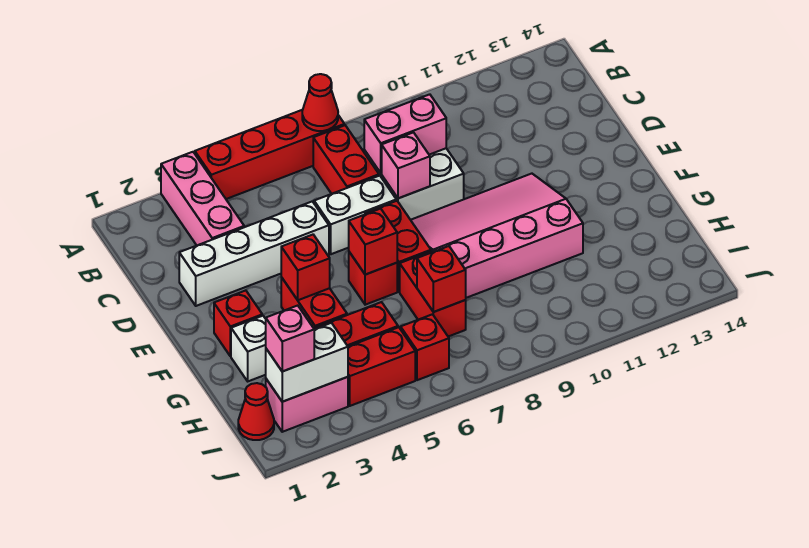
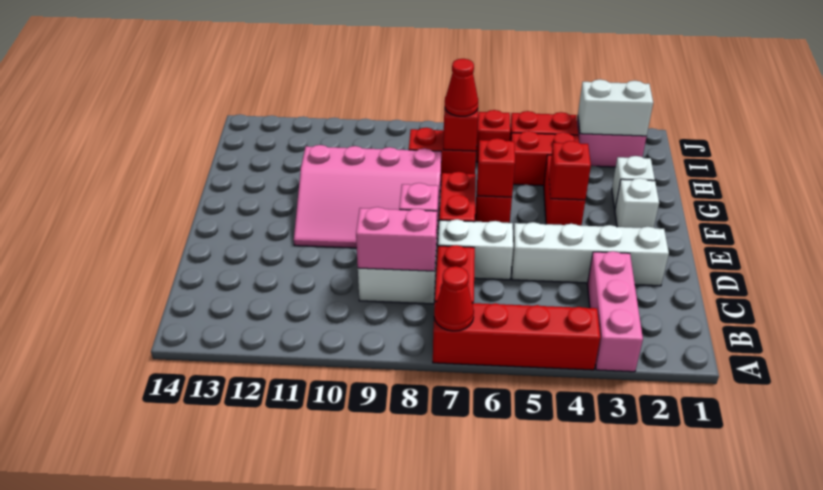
red brick F2 level 1 -> white brick F2 level 1
red brick G7:H7 level 1 -> red brick H7:H8 level 1
red cone I1 level 1 -> red cone H7 level 3
pink brick I2 level 3 -> none

